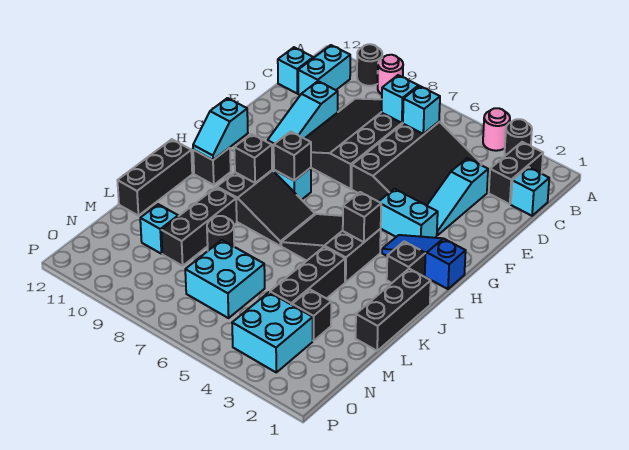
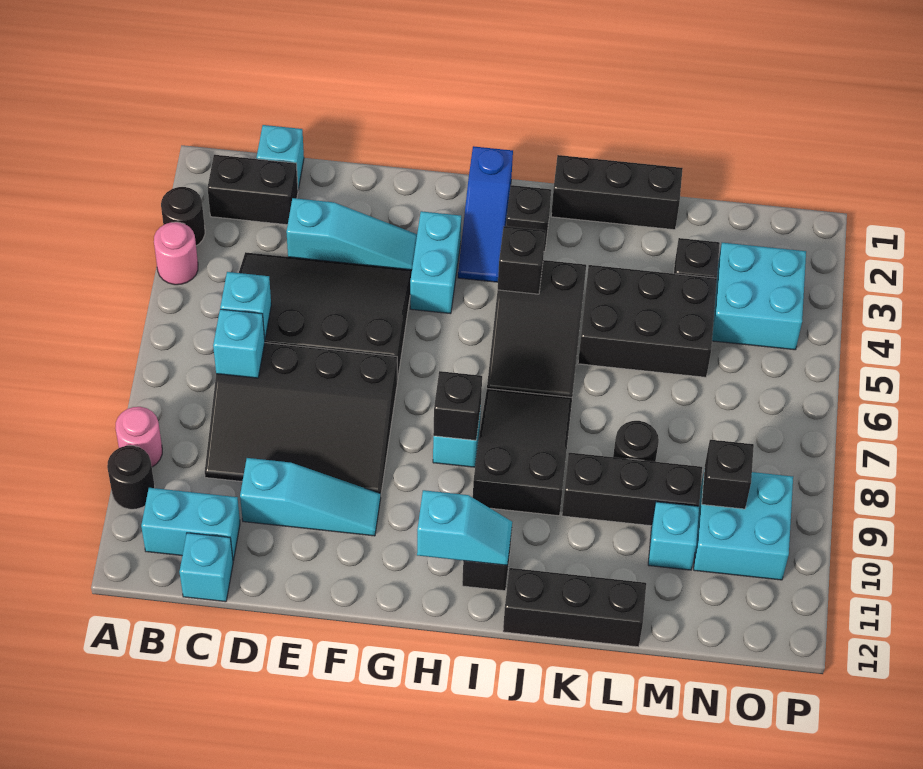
black brick I9 level 2 -> black brick N9 level 2
black brick K4:M4 level 1 -> black brick K4:M5 level 1
cyan brick M6:N7 level 1 -> cyan brick N9:O10 level 1

